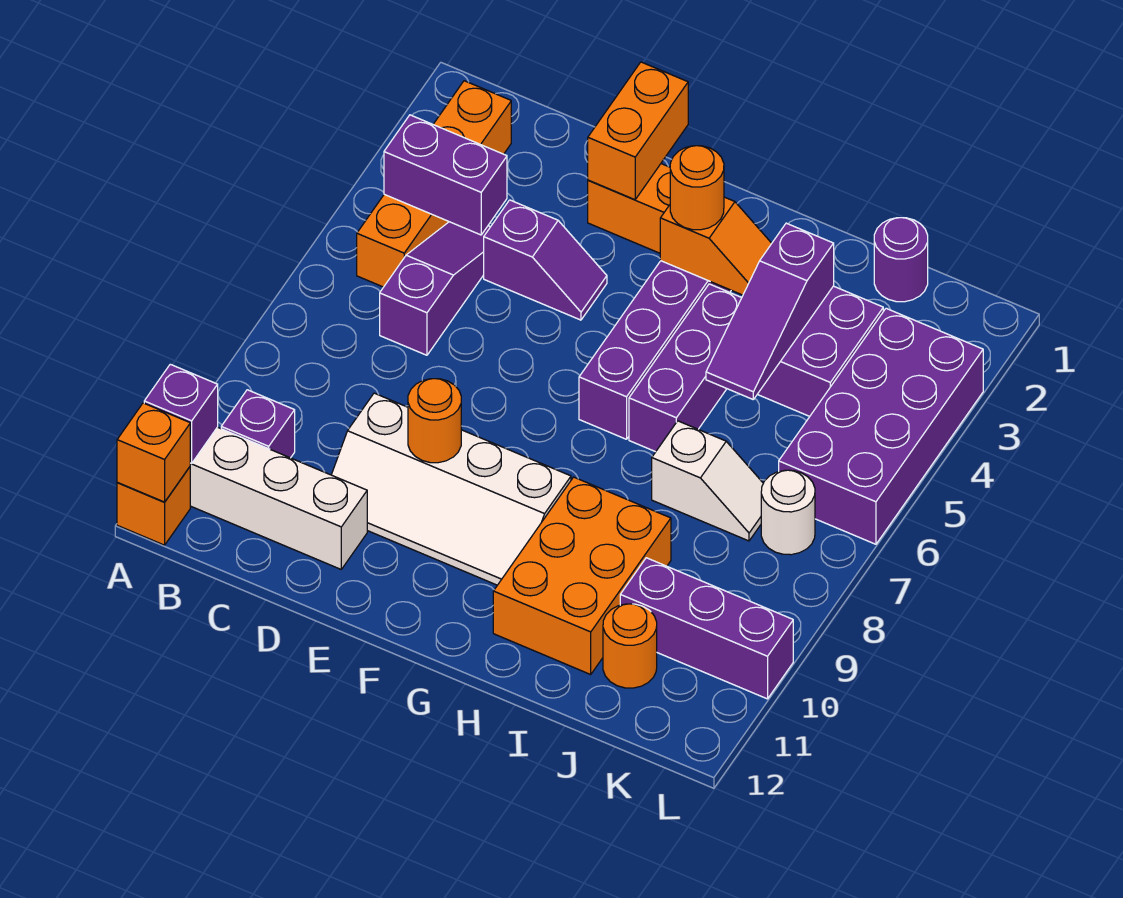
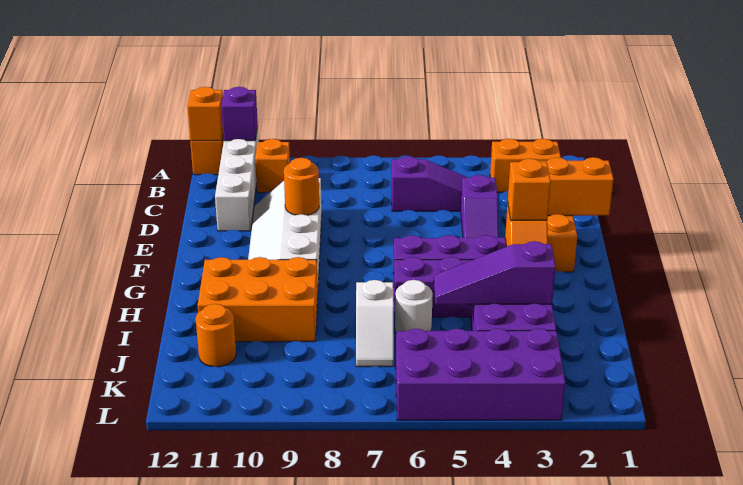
orange brick B2:B5 level 1 -> orange brick B2:B3 level 1
purple brick B4:C4 level 2 -> none
purple brick B10 level 1 -> orange brick B10 level 1
orange round brick G3 level 3 -> orange brick G3 level 3
purple round brick J1 level 1 -> none
purple brick J10:L10 level 1 -> none
white round brick K7 level 1 -> white round brick I6 level 1

